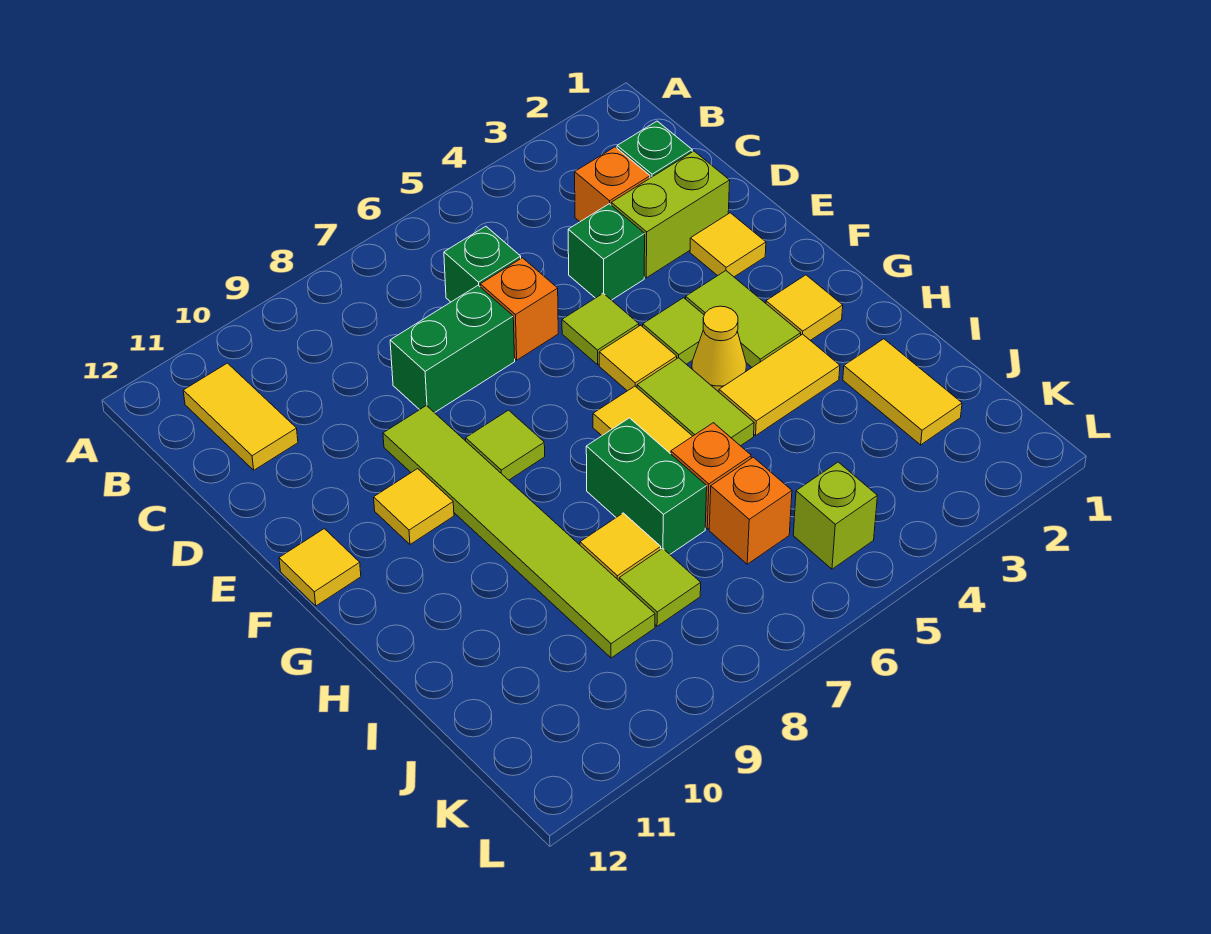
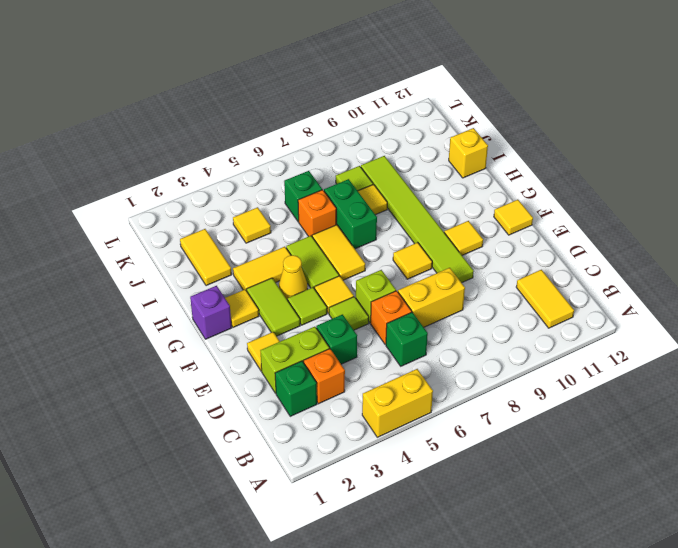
none -> yellow brick A4:A5 level 1
green brick D7:D8 level 1 -> yellow brick D7:D8 level 1
lime tile F8 level 1 -> yellow tile F8 level 1
none -> purple brick G1 level 1
none -> yellow brick I12 level 1
none -> yellow tile J4 level 1
orange brick J6 level 1 -> green brick J6 level 1
lime brick K5 level 1 -> lime brick E6 level 1

